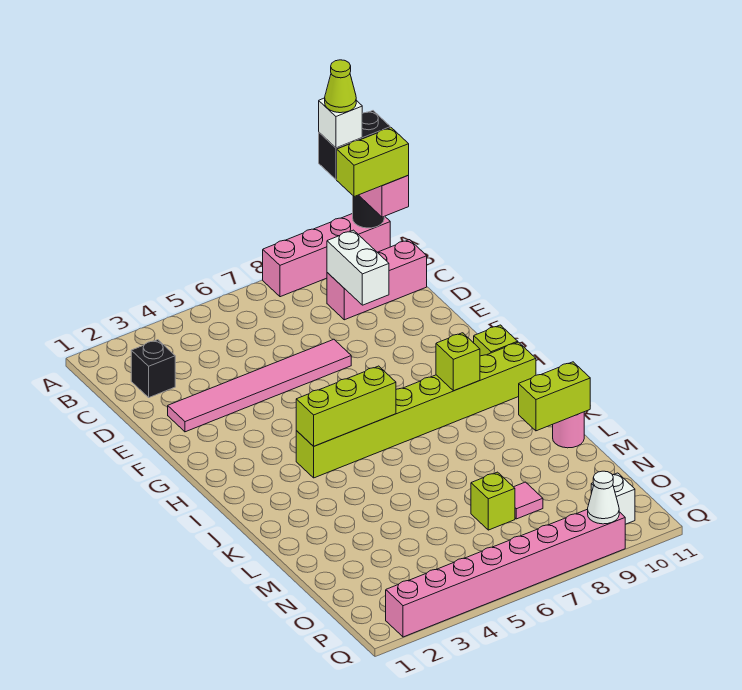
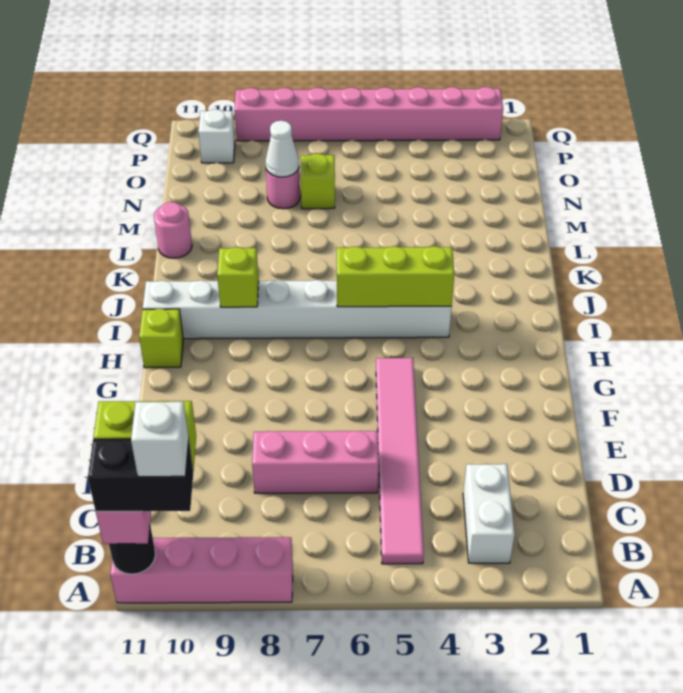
lime cone A10 level 6 -> none
black brick C2 level 1 -> none
pink brick C9:C11 level 1 -> pink brick D6:D8 level 1
white brick C9:D9 level 2 -> white brick B3:C3 level 1
pink tile E2:E7 level 1 -> pink tile B5:G5 level 1
lime brick I4:I11 level 1 -> white brick I4:I11 level 1
lime brick L10:L11 level 2 -> none
pink tile N8 level 1 -> pink round brick N8 level 1
white cone Q9 level 2 -> white cone N8 level 2

